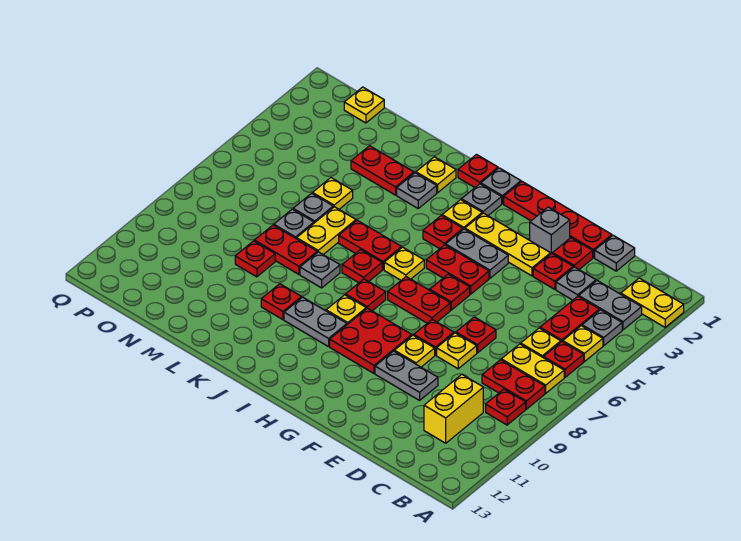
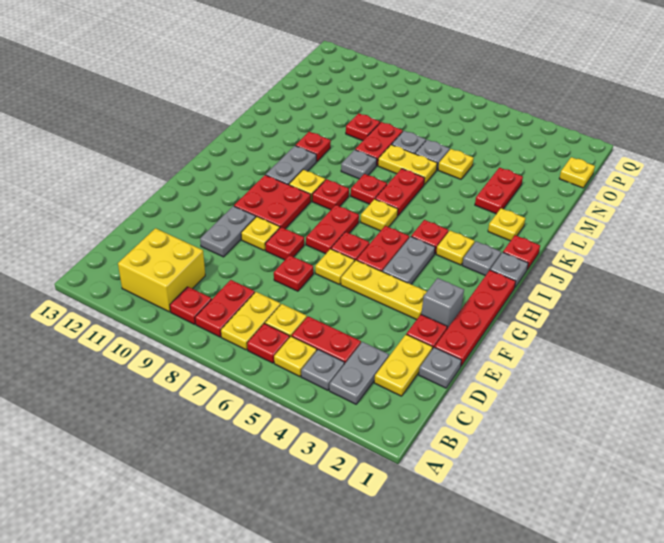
yellow plate A2:B2 level 1 -> yellow plate C2:D2 level 1
yellow brick C10:C11 level 1 -> yellow brick B10:C11 level 1
grey plate D3 level 1 -> none
red plate E3 level 1 -> none
yellow plate E8 level 1 -> yellow plate F6 level 1
yellow plate F3:H3 level 1 -> yellow plate F3:F5 level 1
grey plate K3 level 1 -> none

